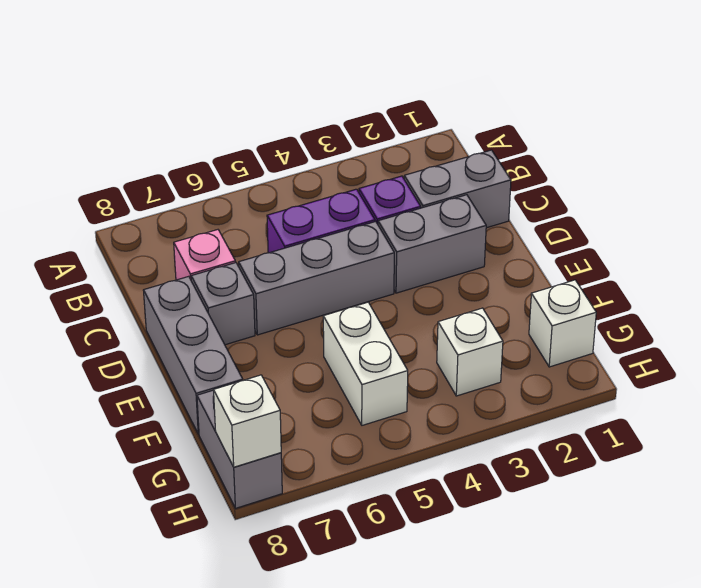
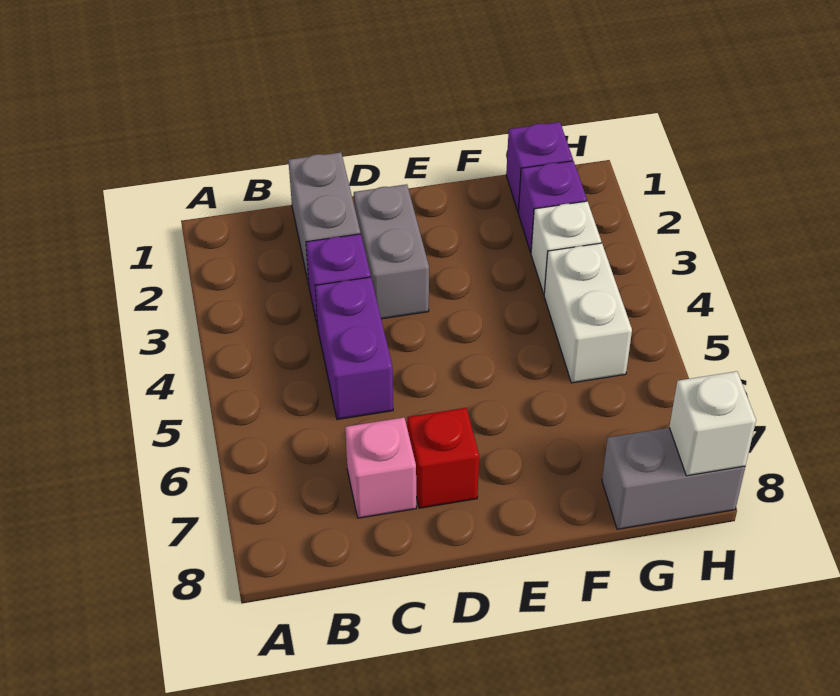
grey brick D4:D6 level 1 -> none
grey brick D7 level 1 -> red brick D7 level 1
grey brick D8:F8 level 1 -> none
white brick F5:G5 level 1 -> white brick G4:G5 level 1
white brick G1 level 1 -> purple brick G1 level 1
none -> purple brick G2 level 1

